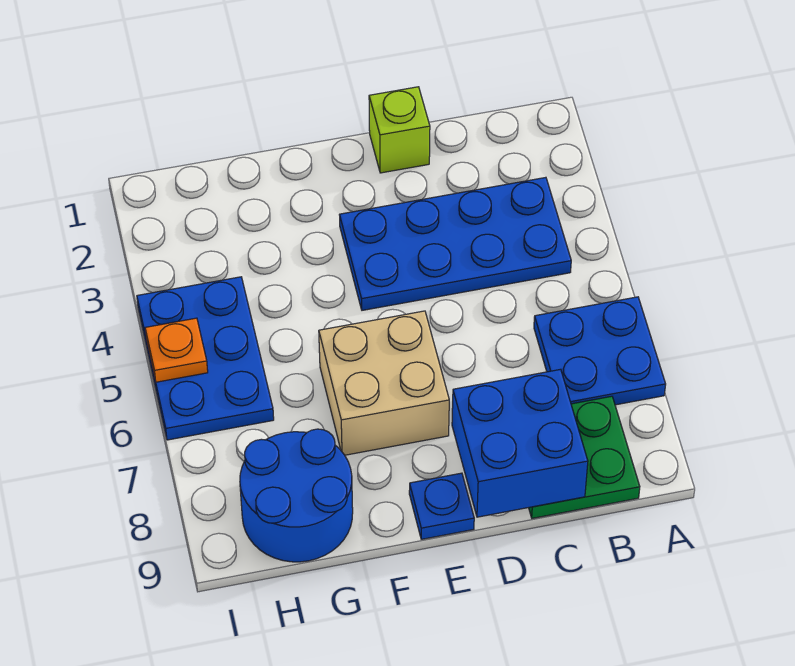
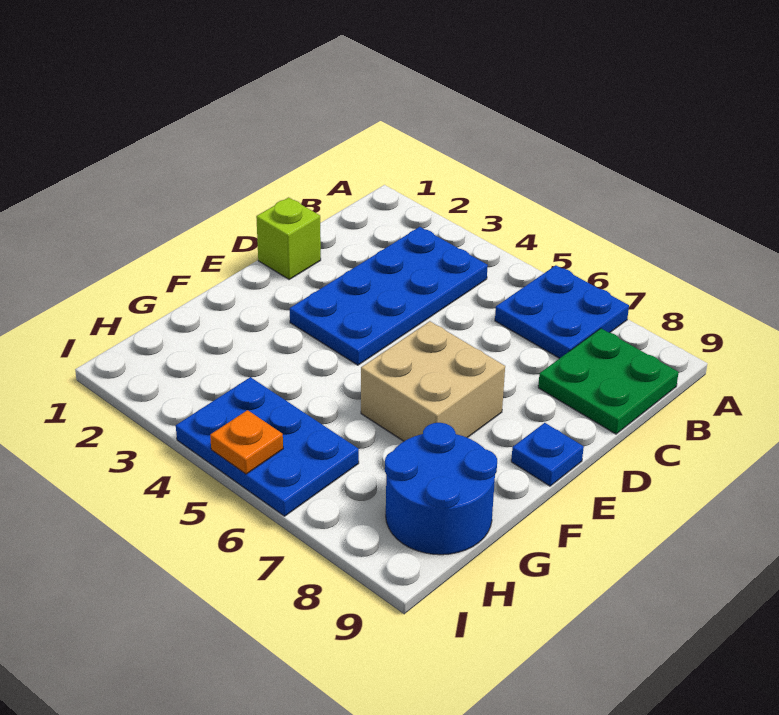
blue brick C8:D9 level 2 -> none

